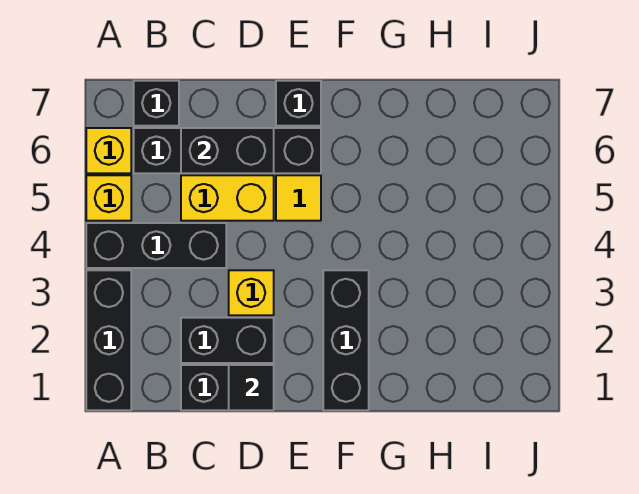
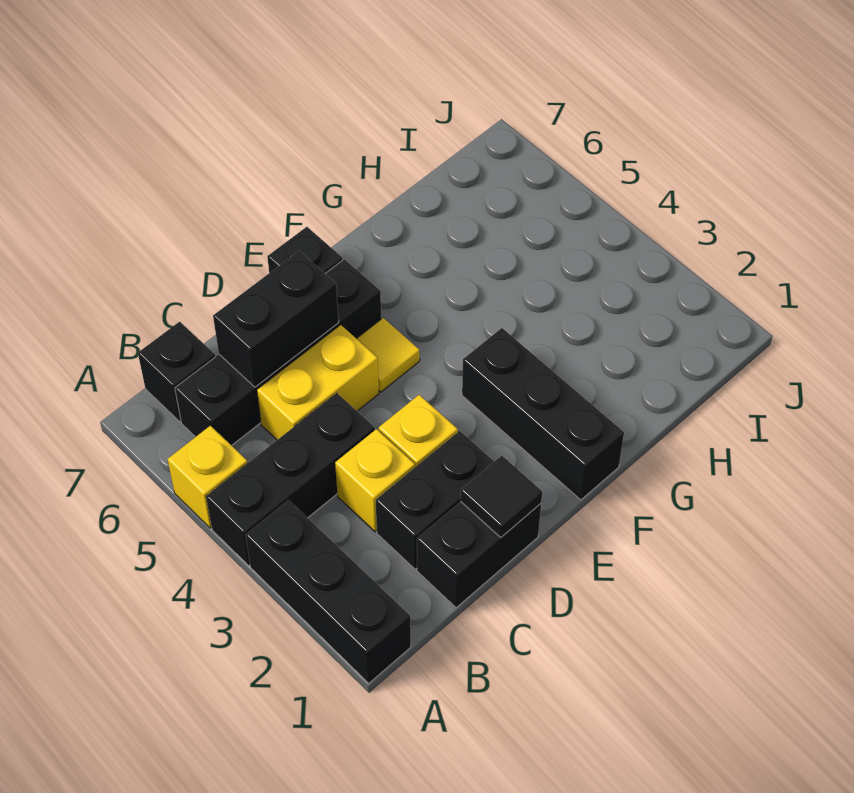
yellow brick A6 level 1 -> yellow brick C3 level 1

